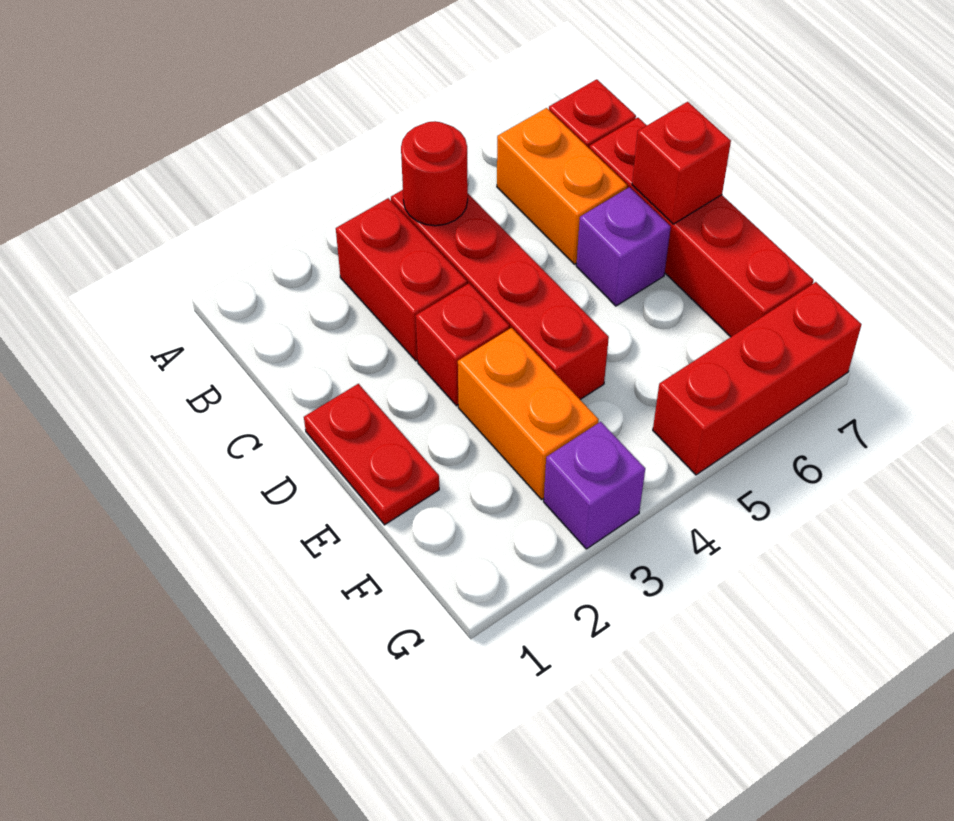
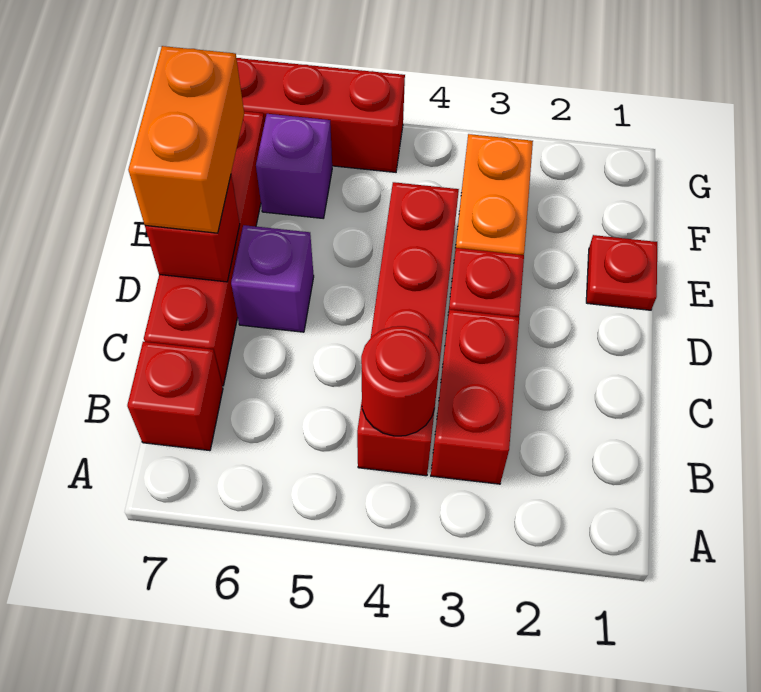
orange brick B6:C6 level 1 -> orange brick D7:E7 level 3
red plate D1:E1 level 1 -> red plate E1 level 1
purple brick G3 level 1 -> purple brick F6 level 1

